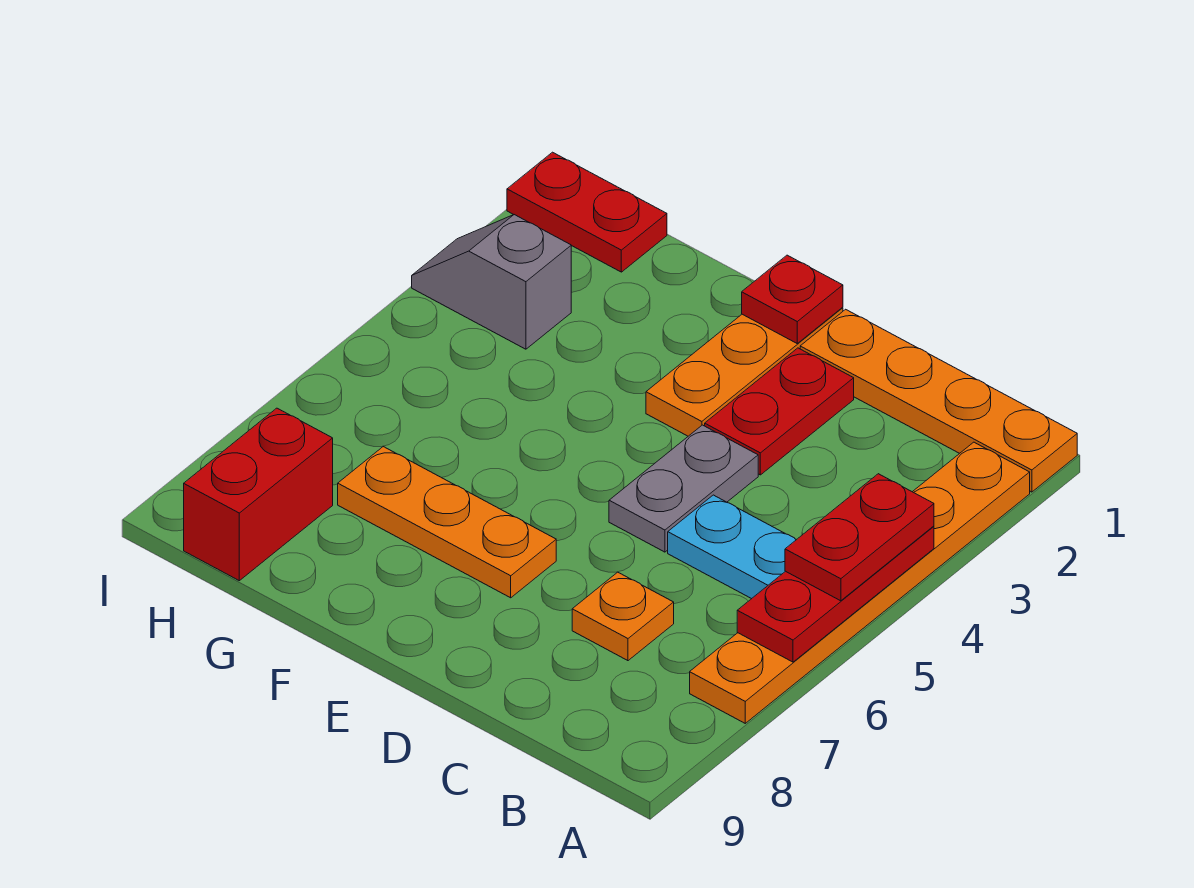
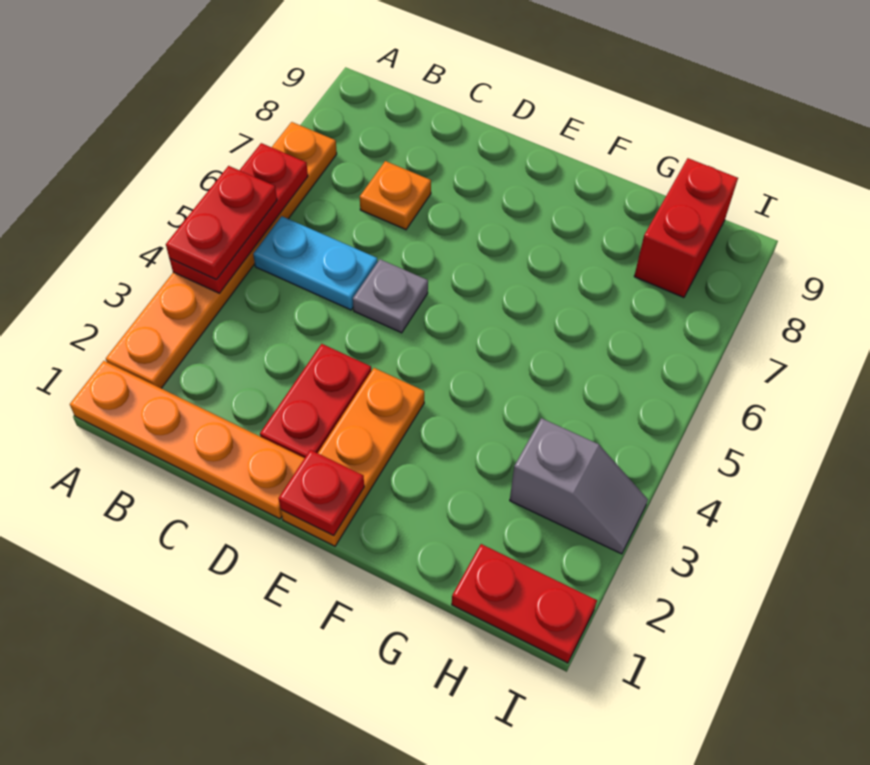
grey plate D4:D5 level 1 -> grey plate D5 level 1
orange plate E7:G7 level 1 -> none

